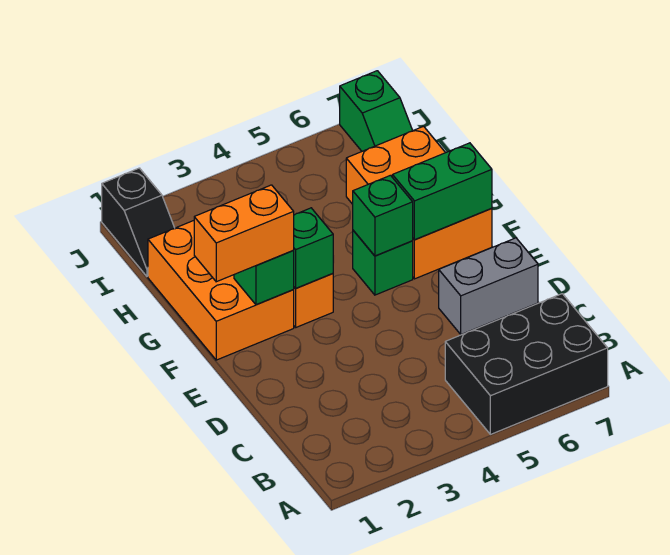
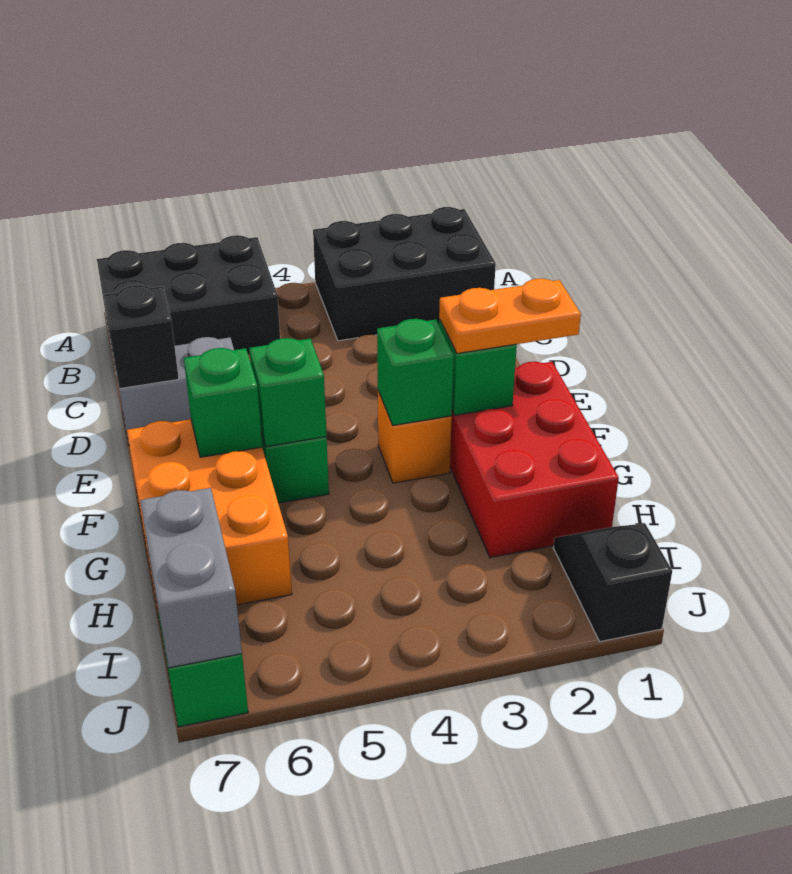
none -> black brick A1:B3 level 1
none -> black brick D7 level 2
orange brick F1:H2 level 1 -> red brick F1:H2 level 1
orange brick F1:F2 level 3 -> orange plate F1:F2 level 3
green brick F6:F7 level 2 -> green brick F6 level 2
none -> grey brick I7:J7 level 2

